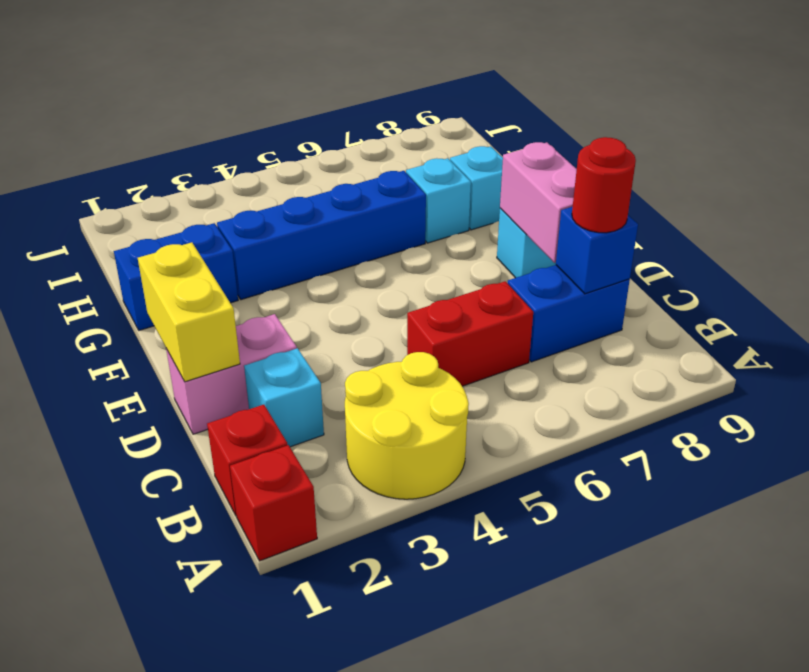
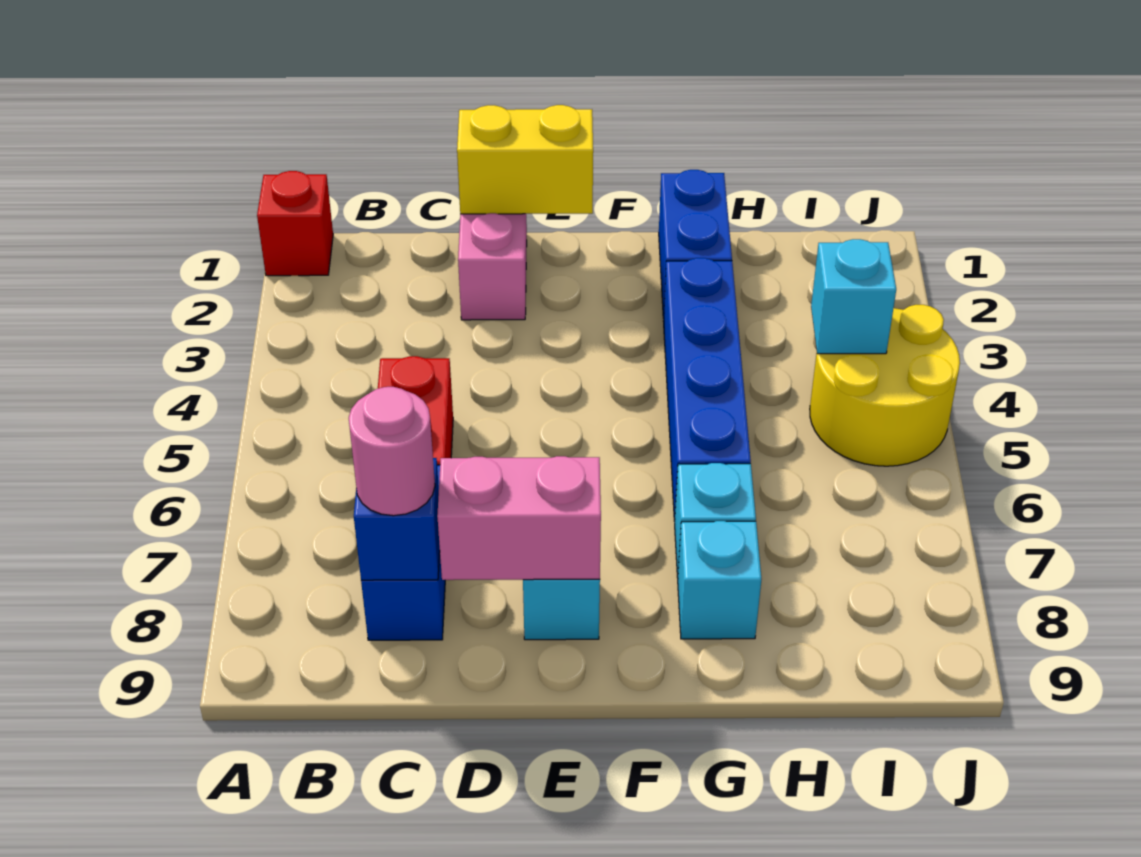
yellow round brick A3:B4 level 1 -> yellow round brick I4:J5 level 1
red brick B1 level 1 -> none
cyan brick C2 level 1 -> cyan brick I4 level 2
red round brick C8 level 3 -> pink round brick C8 level 3

